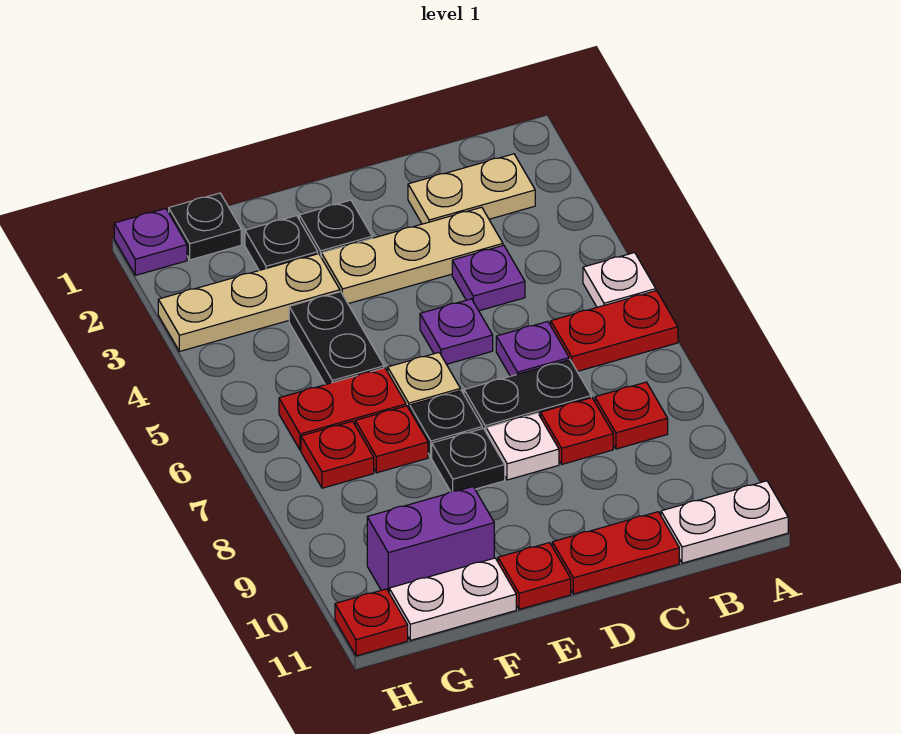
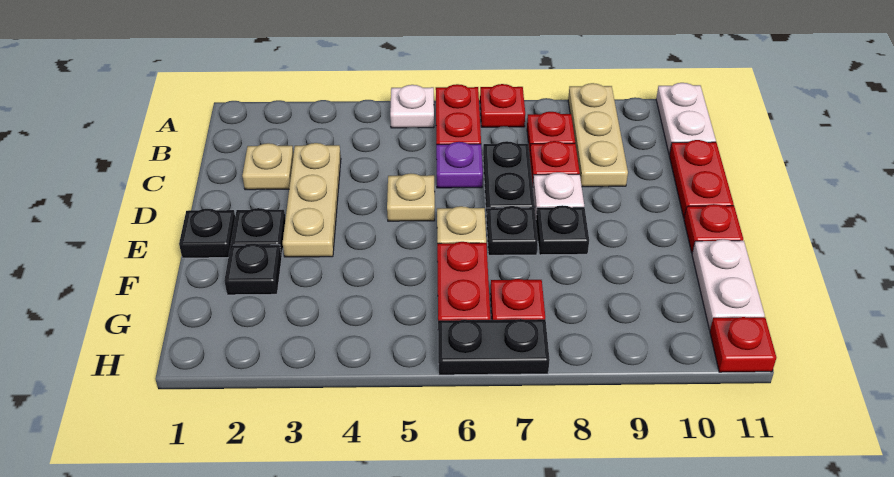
tan plate B2:C2 level 1 -> tan plate C2 level 1
purple plate C4 level 1 -> none
purple plate D5 level 1 -> tan plate D5 level 1
tan plate F3:H3 level 1 -> tan plate A9:C9 level 1
black plate F4:F5 level 1 -> black plate H6:H7 level 1
red plate F7 level 1 -> red plate A7 level 1
purple brick F10:G10 level 1 -> none
black plate G1 level 1 -> black plate E1 level 1
purple plate H1 level 1 -> none

